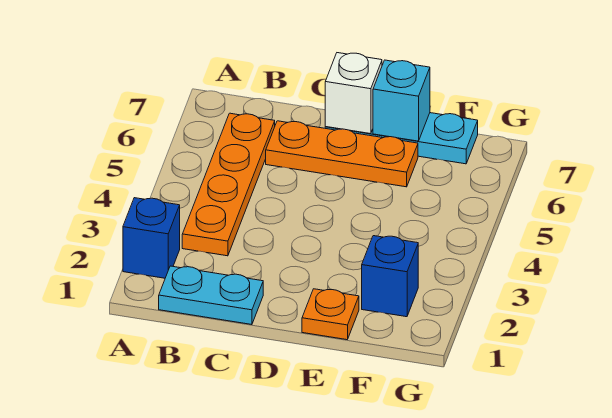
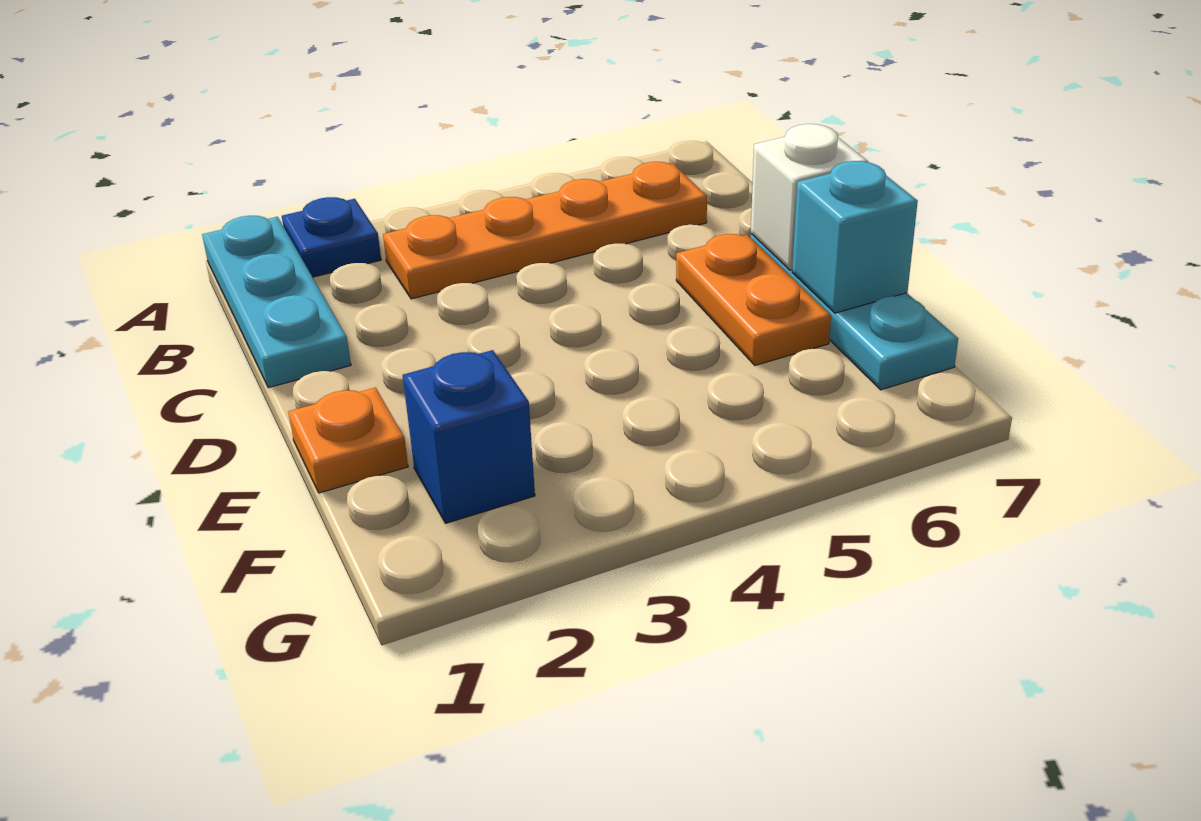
blue brick A2 level 1 -> blue plate A2 level 1
cyan plate B1:C1 level 1 -> cyan plate A1:C1 level 1
orange plate C6:E6 level 1 -> orange plate D6:E6 level 1

